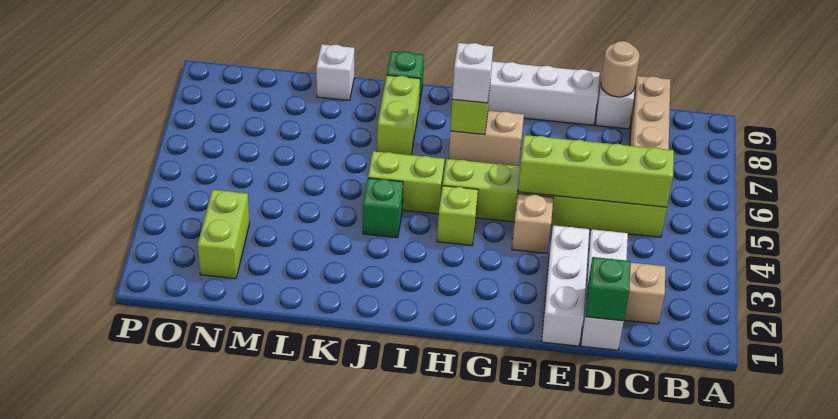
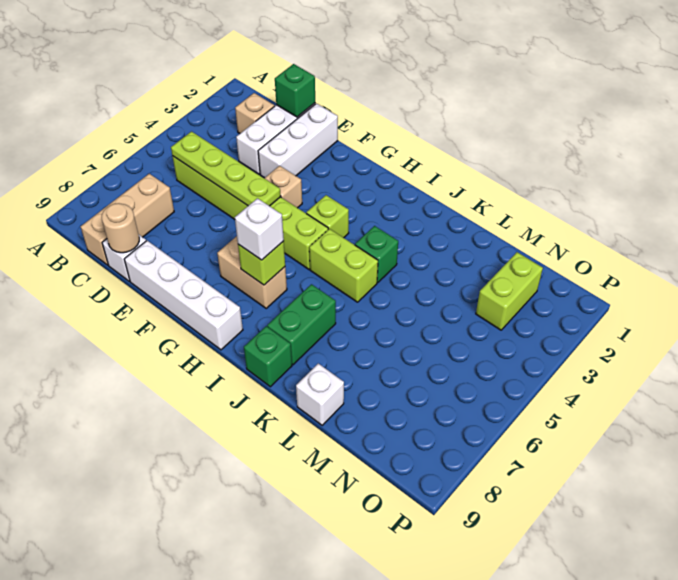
lime brick C5:F5 level 2 -> lime plate C5:F5 level 2
lime brick J7:J8 level 1 -> green brick J7:J8 level 1

